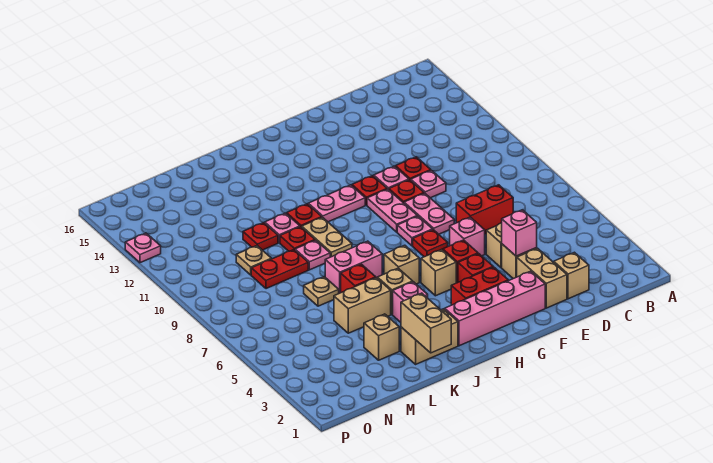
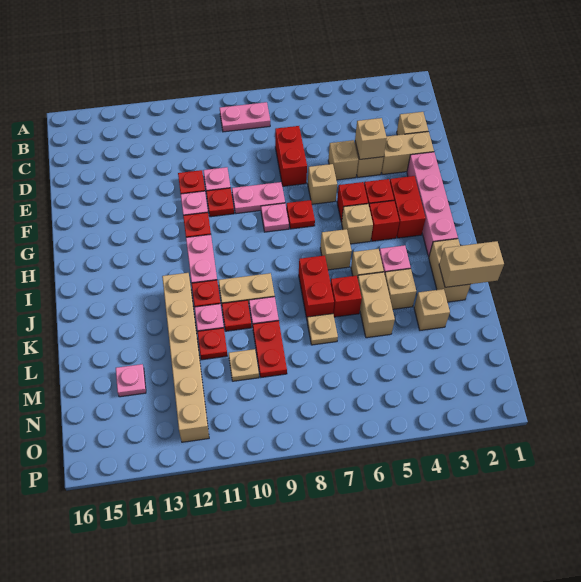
pink brick E4 level 2 -> tan brick E4 level 2
pink brick F6 level 1 -> tan brick F6 level 1
pink plate G9:G10 level 1 -> pink plate B8:B9 level 1
none -> red brick H4 level 1
pink brick J7:K7 level 1 -> red brick J7:K7 level 1
none -> tan brick J12:O12 level 1
none -> tan brick K4 level 1
pink plate P13 level 1 -> pink plate M14 level 1

